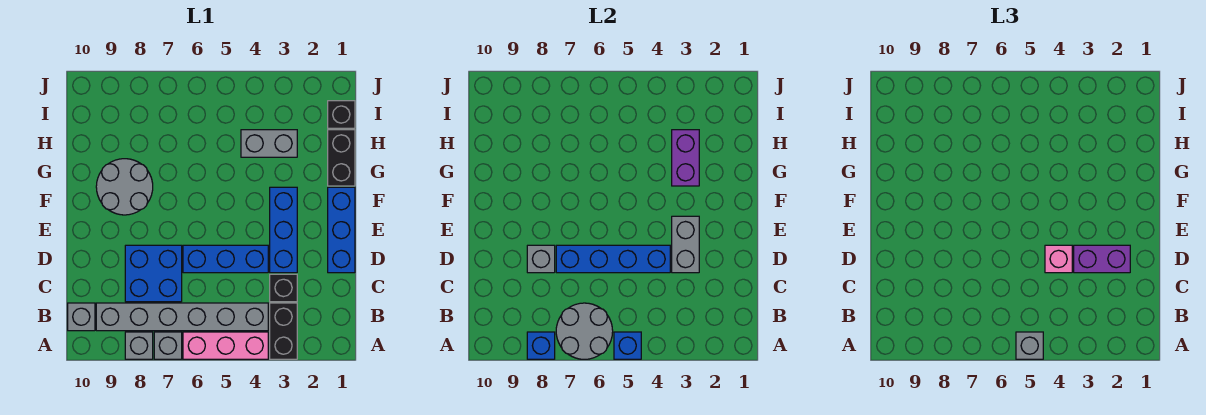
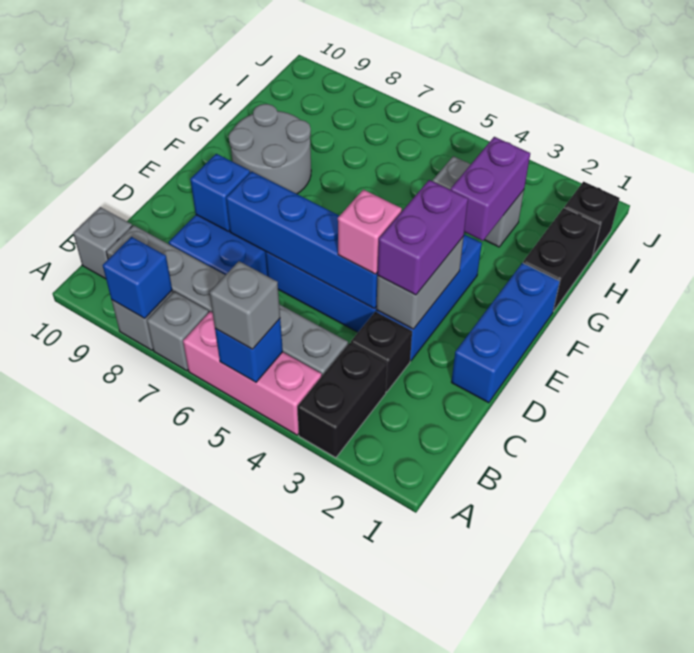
grey round brick A6:B7 level 2 -> none
purple brick D2:D3 level 3 -> purple brick D3:E3 level 3
grey brick D8 level 2 -> blue brick D8 level 2

